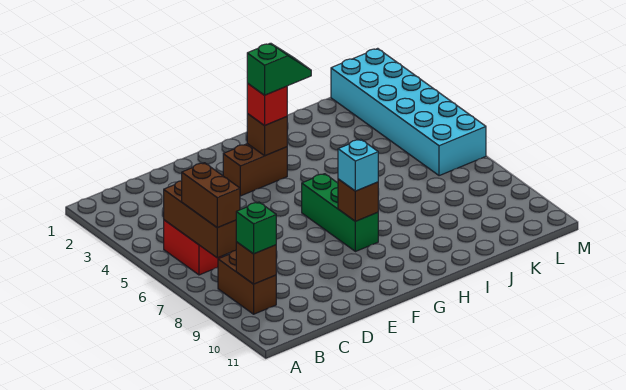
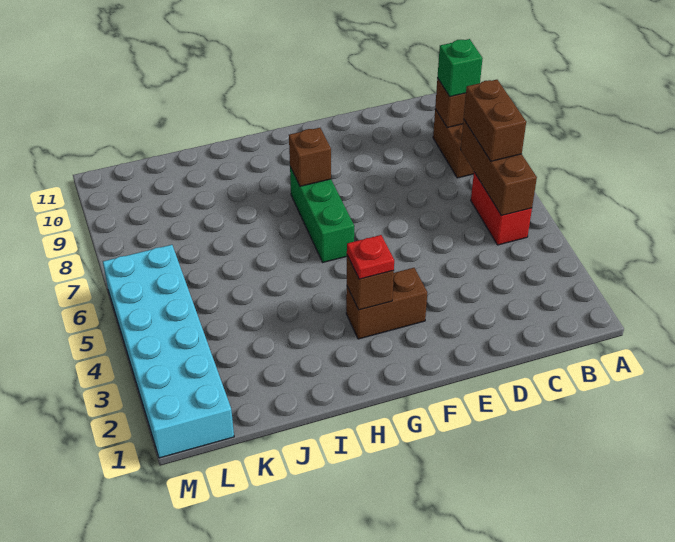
red brick G3 level 3 -> red plate G3 level 3
green slope G3:H3 level 4 top G -> none
cyan brick G8 level 3 -> none

